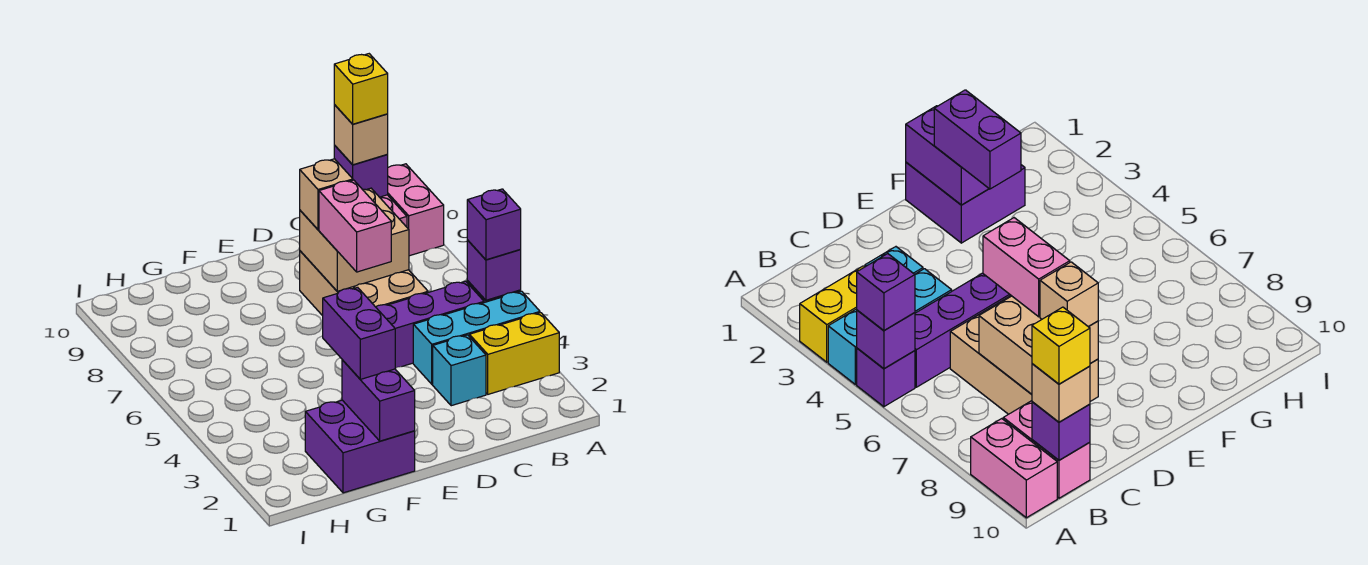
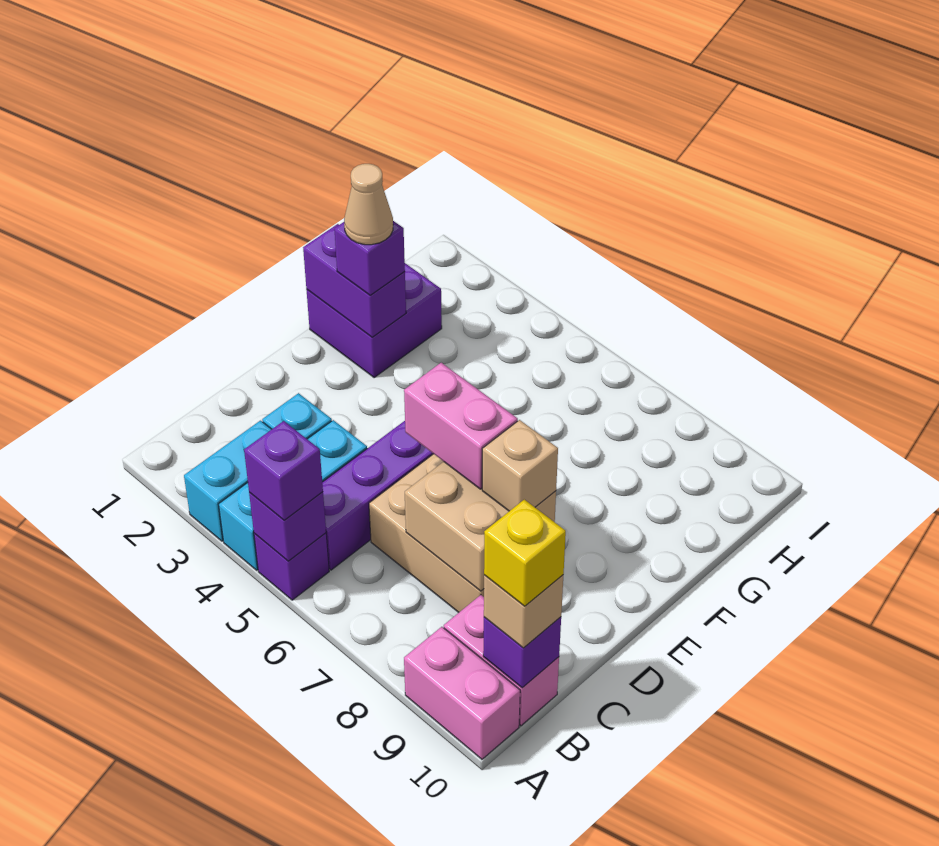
yellow brick A3:B3 level 1 -> cyan brick A3:B3 level 1
purple brick F2:F3 level 3 -> purple brick F2 level 3
none -> tan cone F2 level 4

